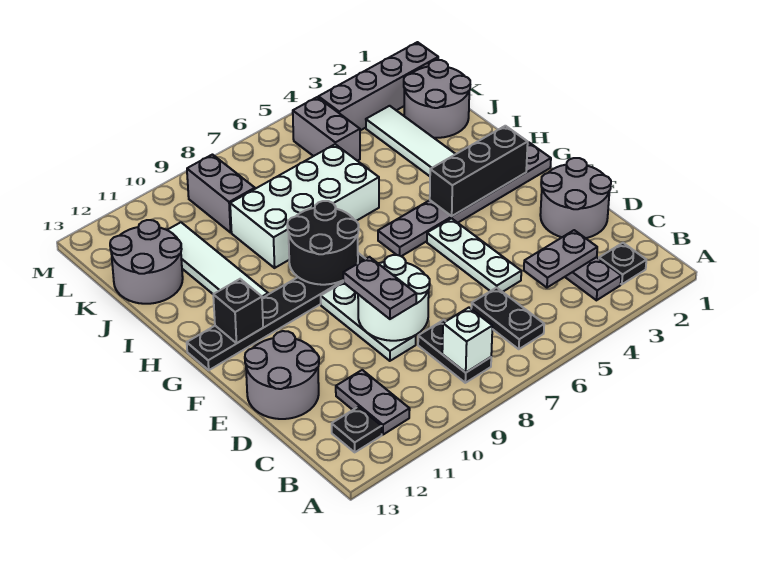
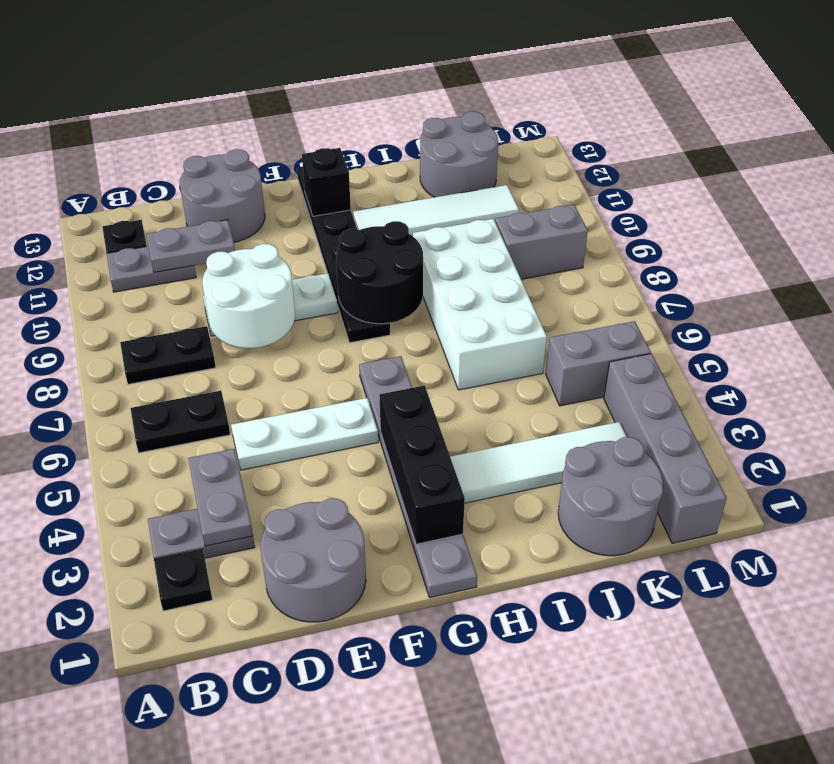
white brick B8 level 2 -> none
grey plate D9:E9 level 3 -> grey plate C11:D11 level 2

